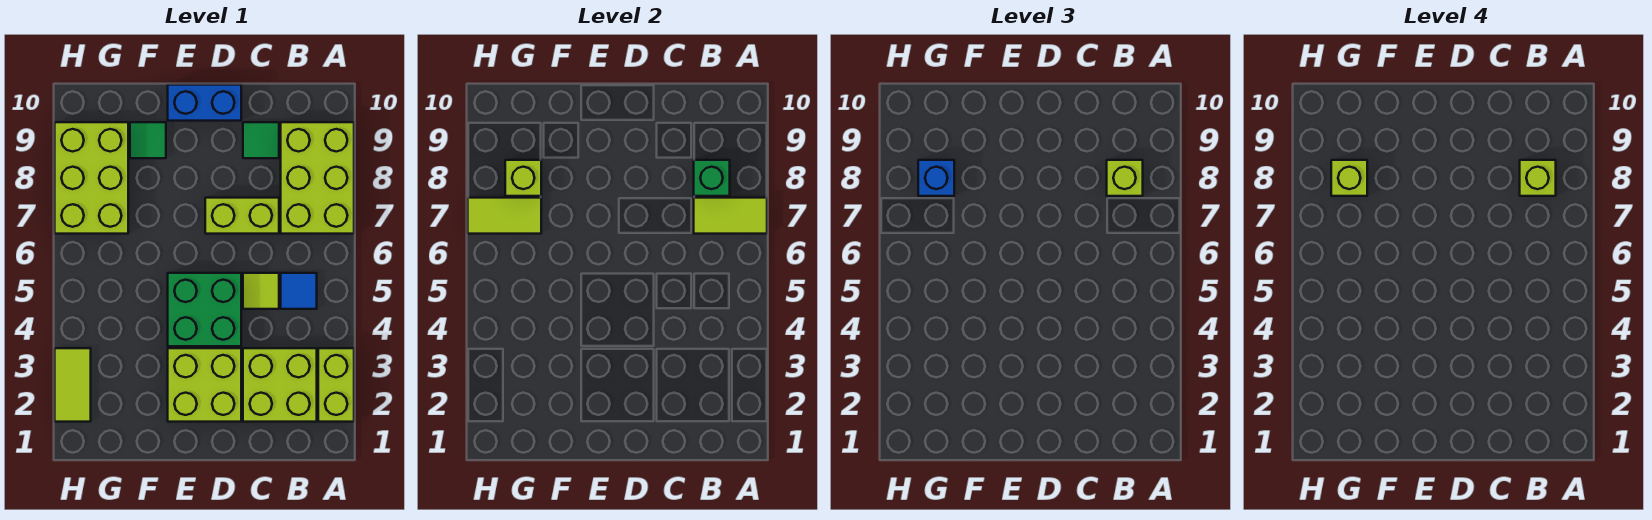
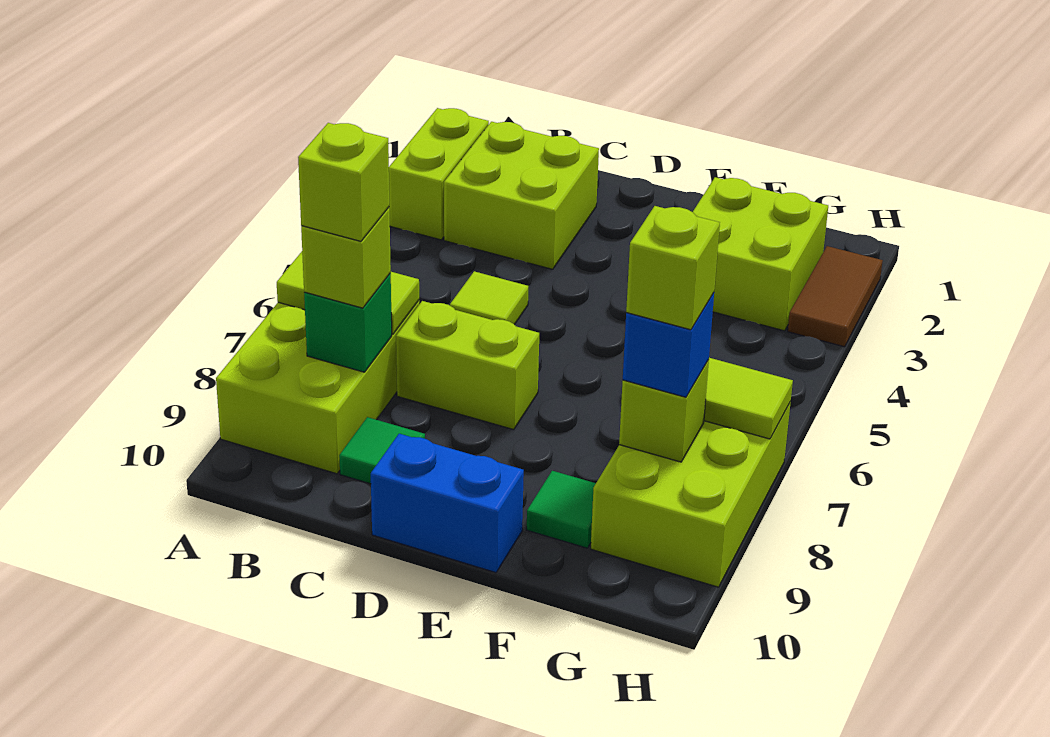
blue tile B5 level 1 -> none
lime brick D2:E3 level 1 -> lime brick F2:G3 level 1
green brick D4:E5 level 1 -> none
lime tile H2:H3 level 1 -> brown tile H2:H3 level 1

